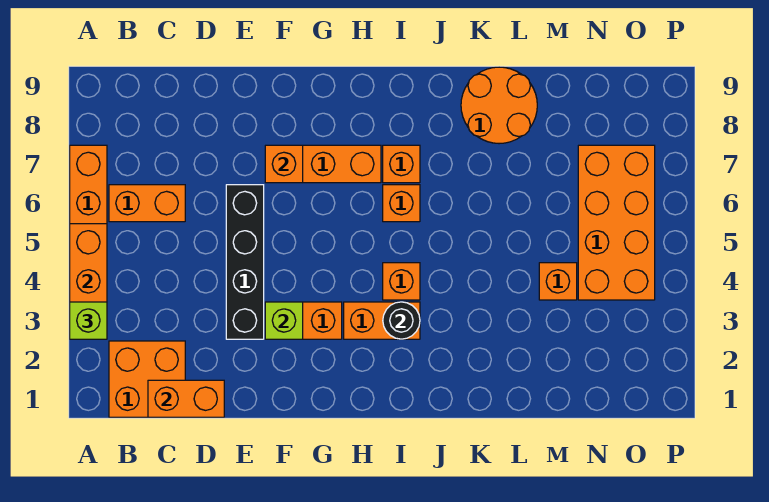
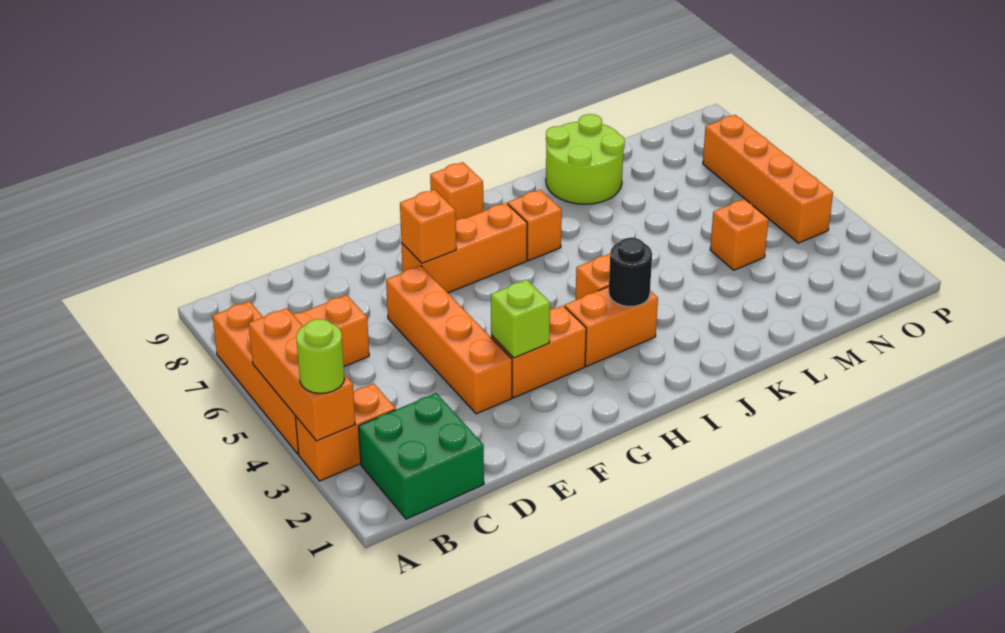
lime brick A3 level 3 -> lime round brick A3 level 3
orange brick B1:C2 level 1 -> green brick B1:C2 level 1
orange brick C1:D1 level 2 -> orange brick A3:B3 level 1
black brick E3:E6 level 1 -> orange brick E3:E6 level 1
orange brick I6 level 1 -> orange brick H9 level 1
orange round brick K8:L9 level 1 -> lime round brick K8:L9 level 1
orange brick N4:O7 level 1 -> orange brick O4:O7 level 1

